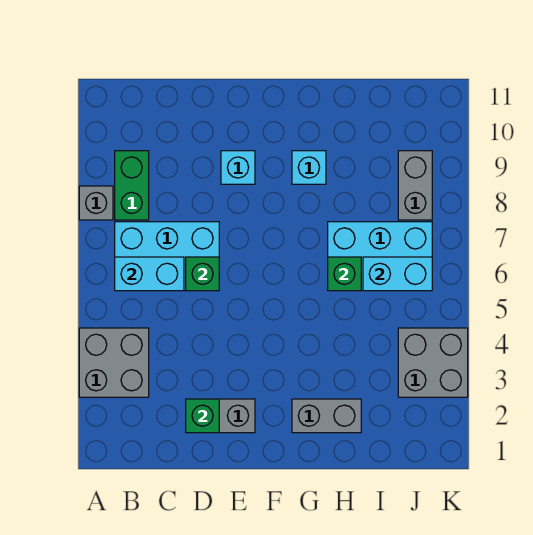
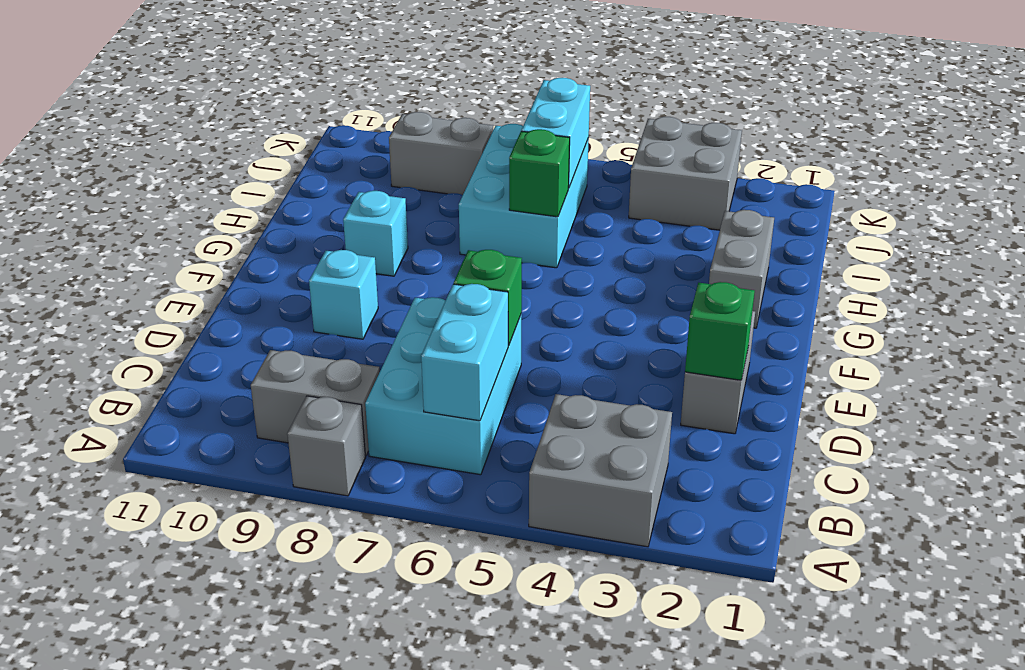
green brick B8:B9 level 1 -> grey brick B8:B9 level 1

